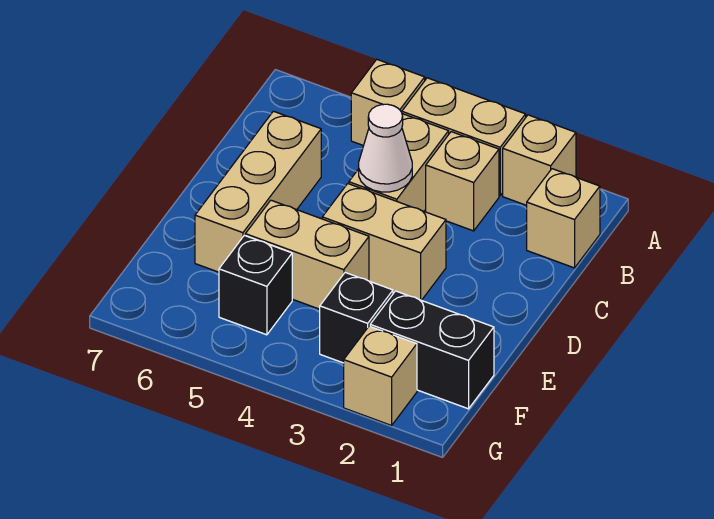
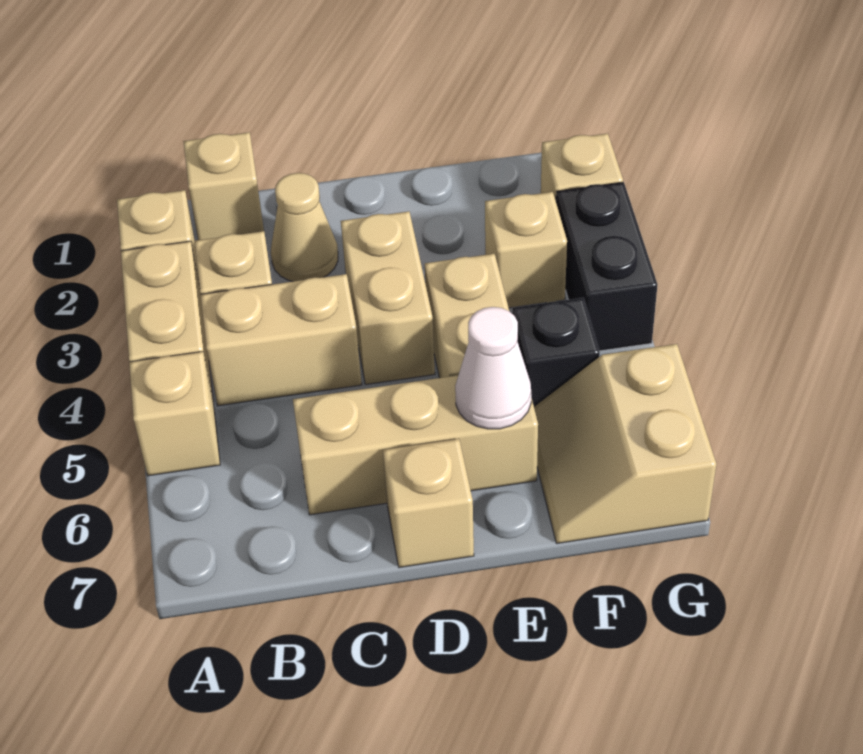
none -> tan cone C2 level 1
white cone C4 level 2 -> white cone E6 level 2
none -> tan brick D7 level 1
black brick F1:F2 level 1 -> black brick G3:G4 level 1
black brick F3 level 1 -> tan brick F3 level 1
none -> tan slope F6:G7 level 1 top G

